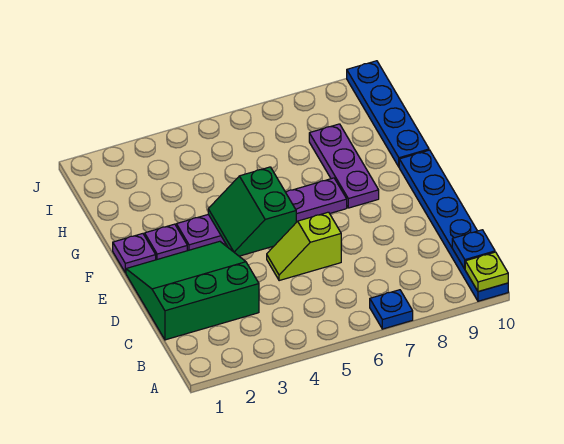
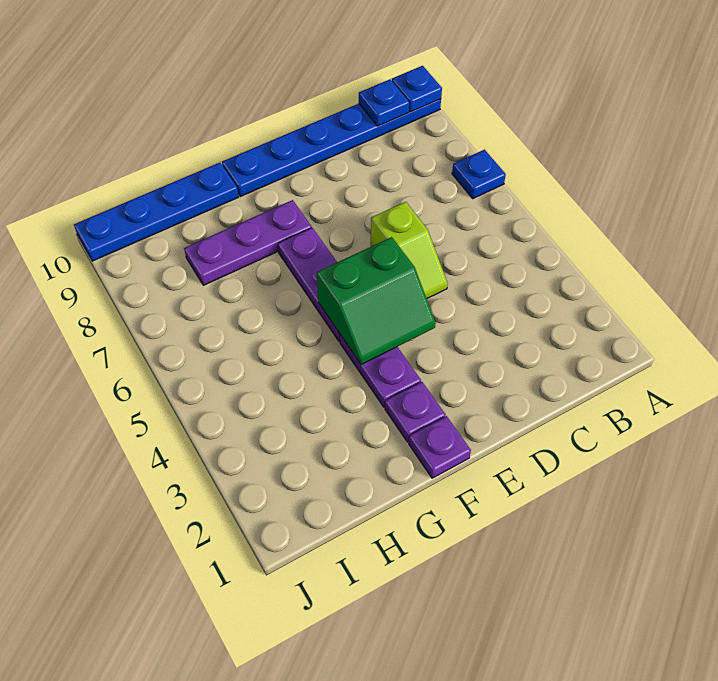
lime plate A10 level 2 -> blue plate A10 level 2
green slope C1:E3 level 1 top C -> none

